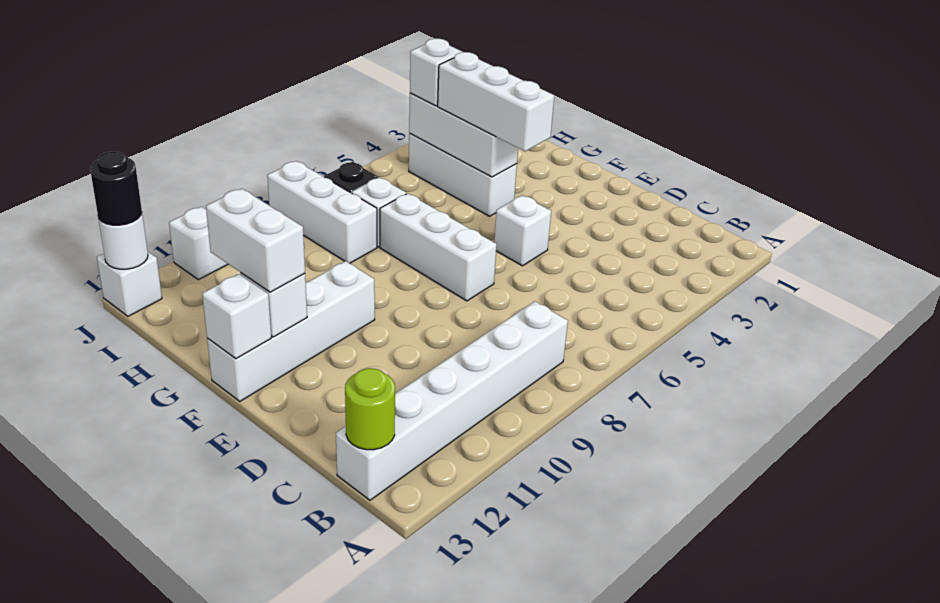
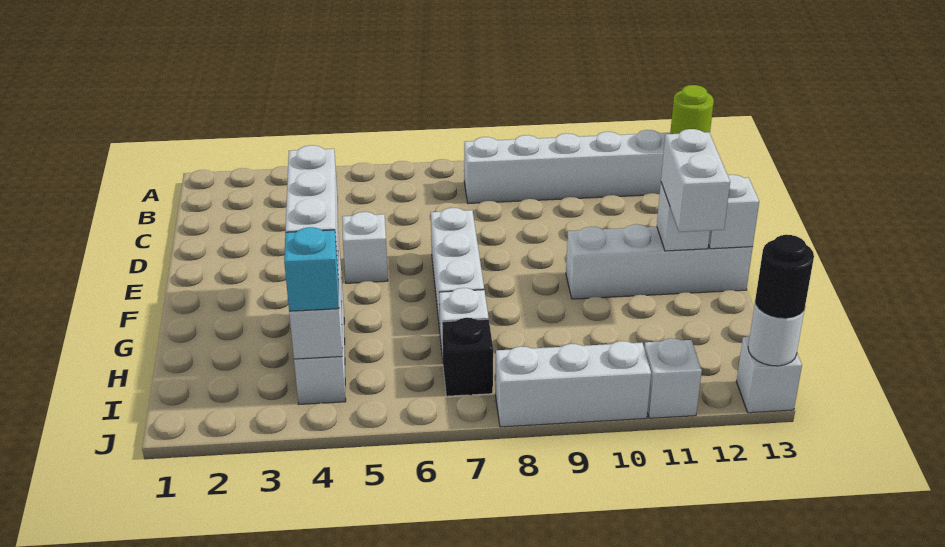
white brick H8:J8 level 1 -> white brick J8:J10 level 1
white brick I4 level 3 -> cyan brick I4 level 3

